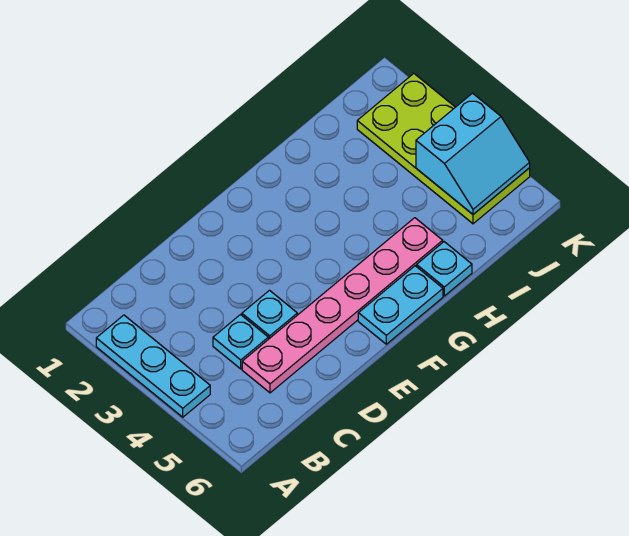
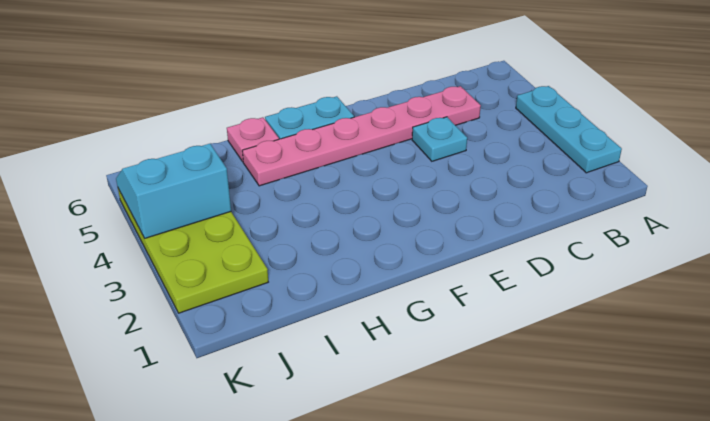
cyan plate C4 level 1 -> none
cyan plate H6 level 1 -> pink plate H6 level 1

